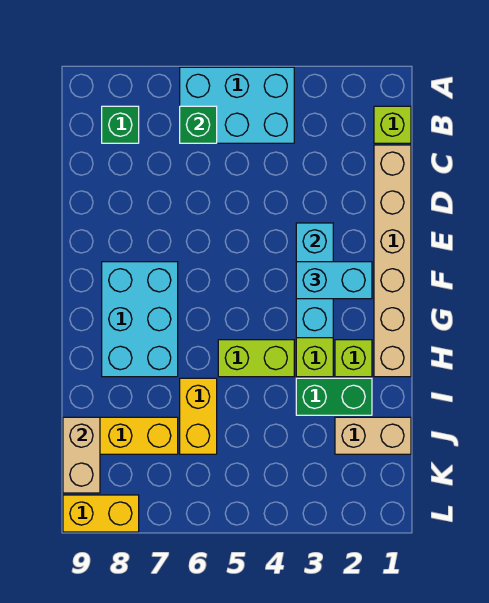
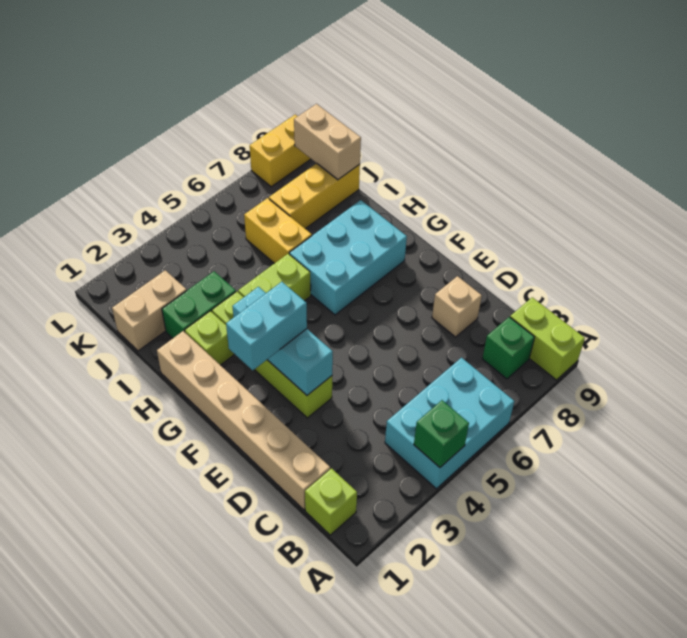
none -> lime brick A9:B9 level 1
green brick B6 level 2 -> green brick A4 level 2
none -> tan brick D8 level 1
cyan brick F7:H8 level 1 -> cyan brick G6:H8 level 1

